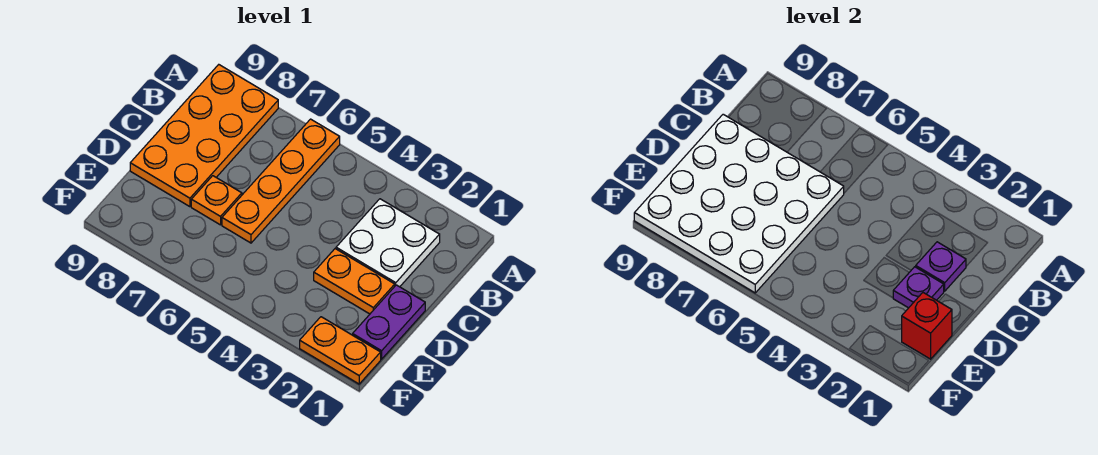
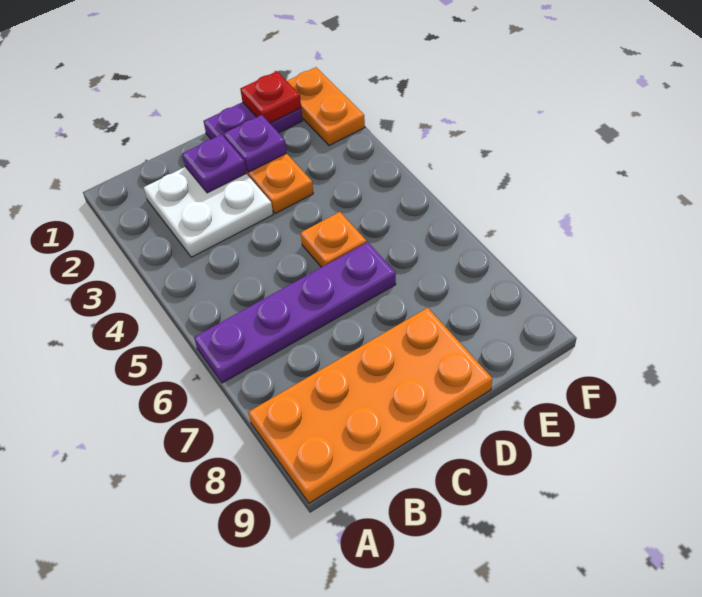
orange plate A6:D6 level 1 -> purple plate A6:D6 level 1
white plate C6:F9 level 2 -> none
orange plate D7 level 1 -> orange plate D5 level 1
red brick E1 level 2 -> red plate E1 level 2

